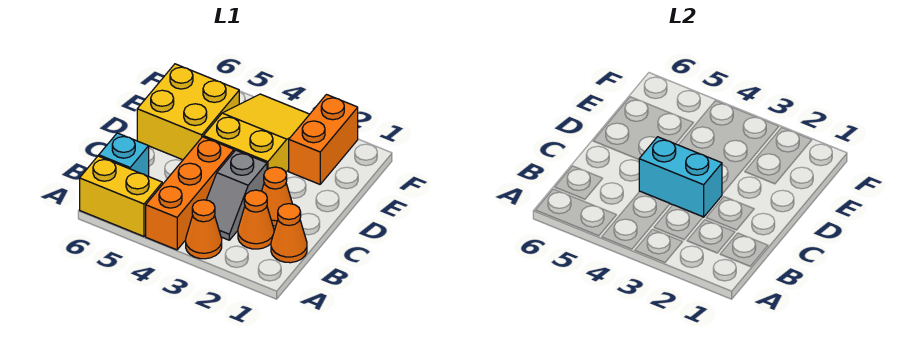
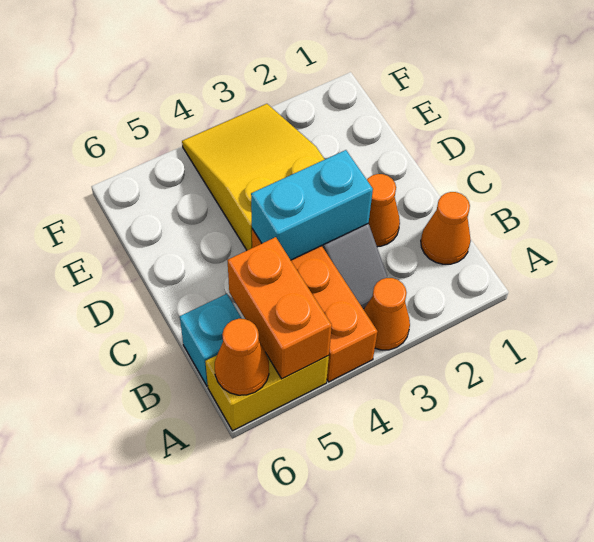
orange cone B2 level 1 -> orange cone A6 level 2
yellow brick D5:E6 level 1 -> none
orange brick E2:F2 level 1 -> orange brick A5:B5 level 2

